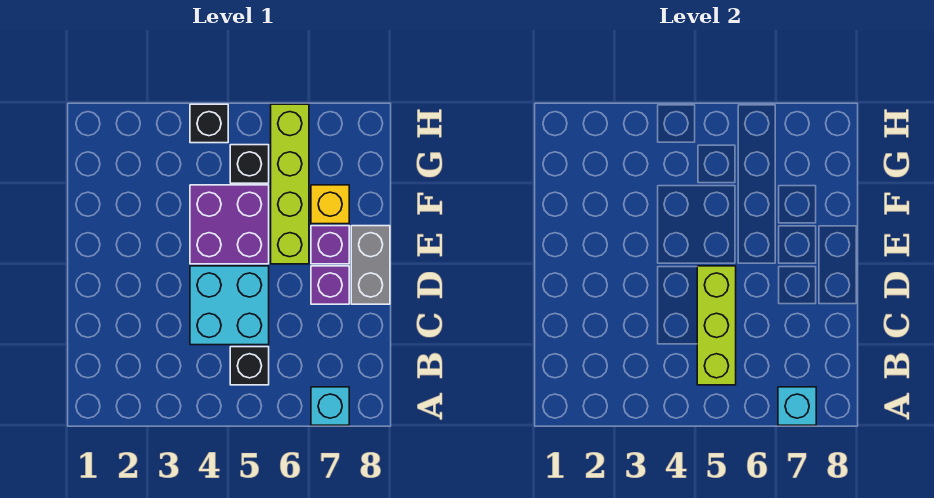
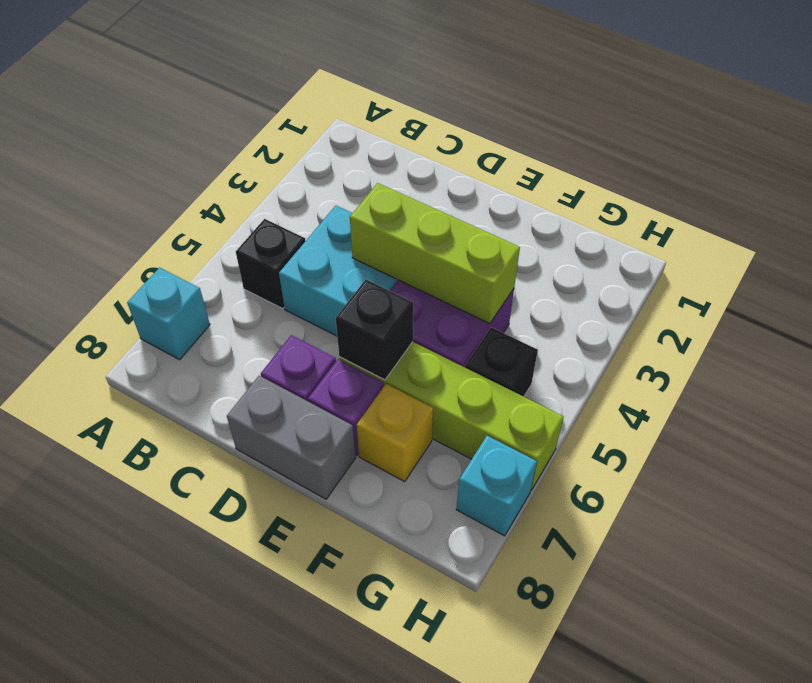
cyan brick A7 level 2 -> cyan brick H7 level 1
lime brick B5:D5 level 2 -> lime brick D4:F4 level 2
black brick H4 level 1 -> black brick E6 level 2

